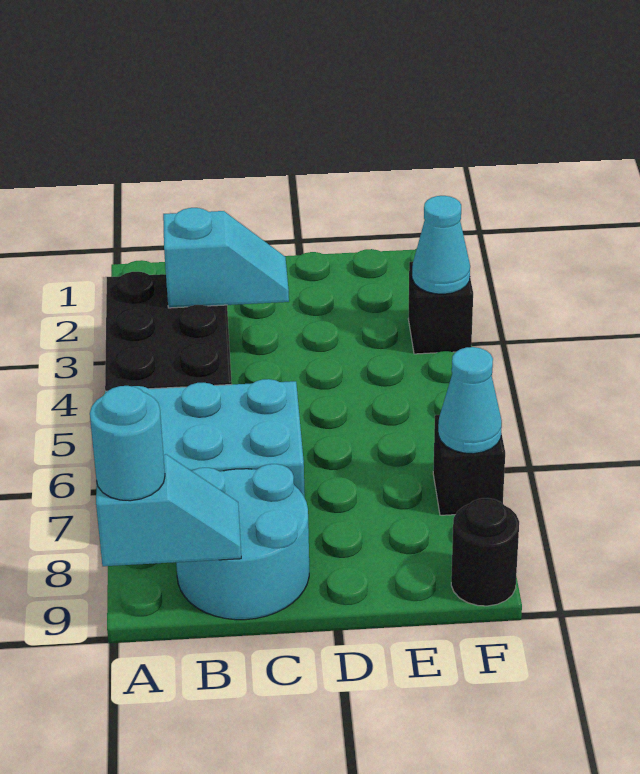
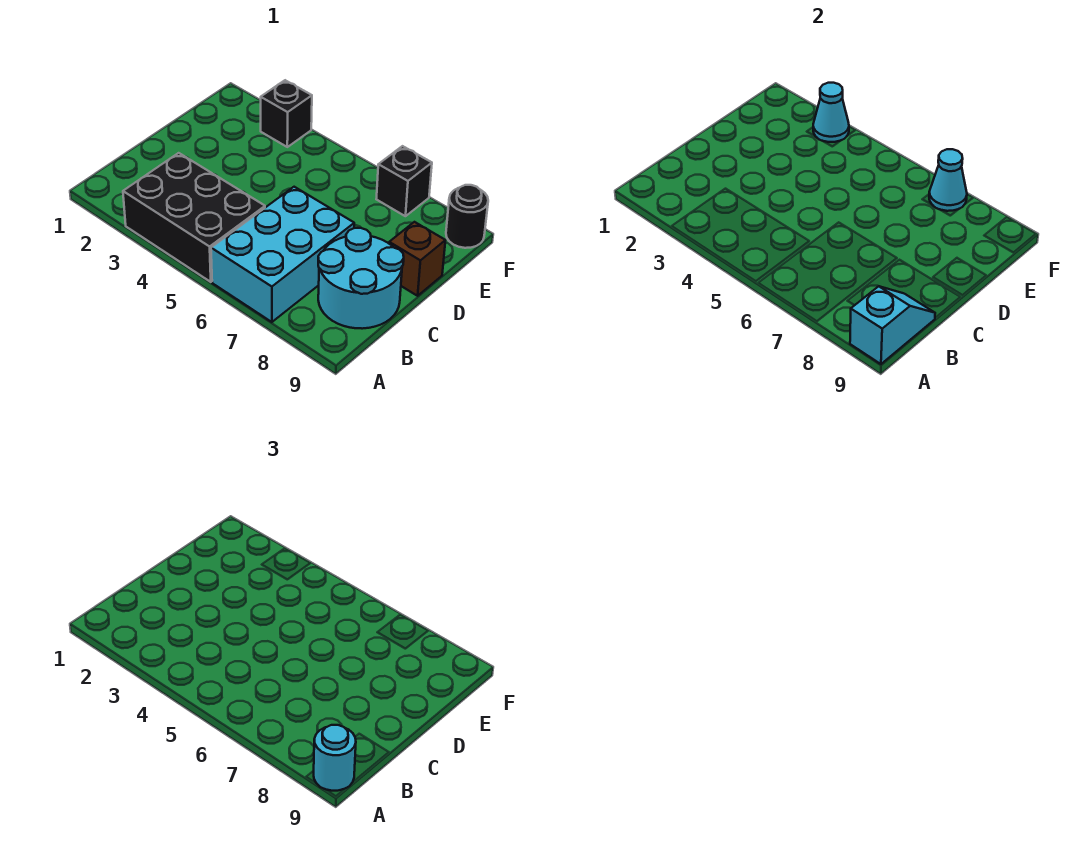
cyan slope B3:C3 level 2 top B -> none
none -> brown brick D9 level 1

